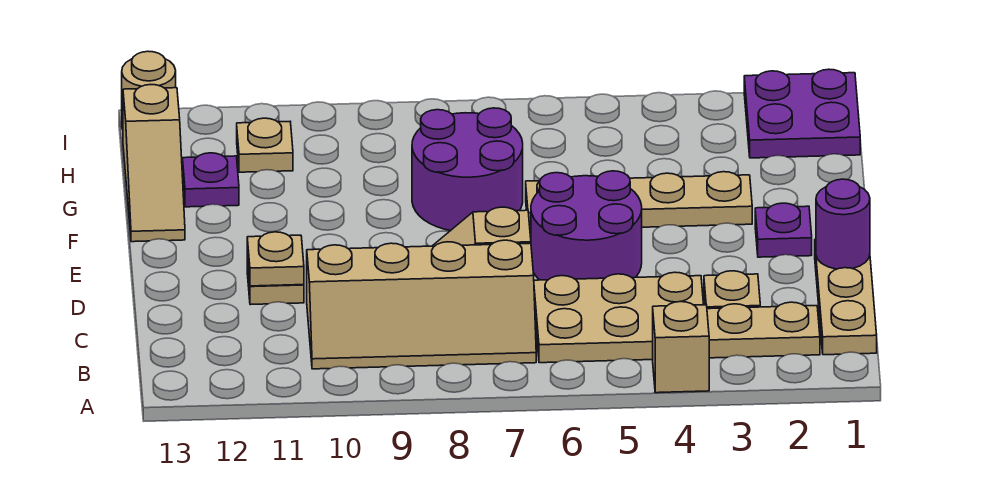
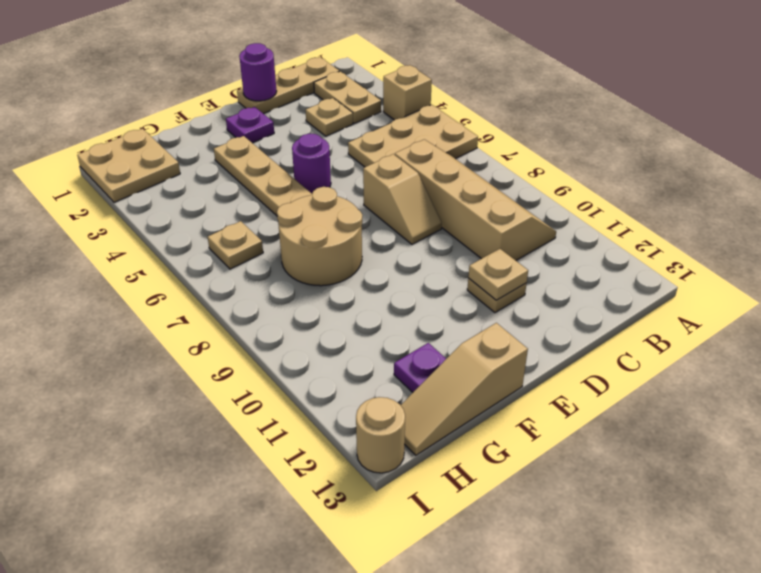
tan plate B4:C6 level 1 -> tan plate A5:C6 level 1
purple round brick D5:E6 level 1 -> purple round brick E5 level 1
purple round brick F7:G8 level 1 -> tan round brick F7:G8 level 1
tan slope F13:H13 level 1 top H -> tan slope F13:H13 level 1 top F
purple plate H1:I2 level 1 -> tan plate H1:I2 level 1
tan plate H11 level 1 -> tan plate H6 level 1

